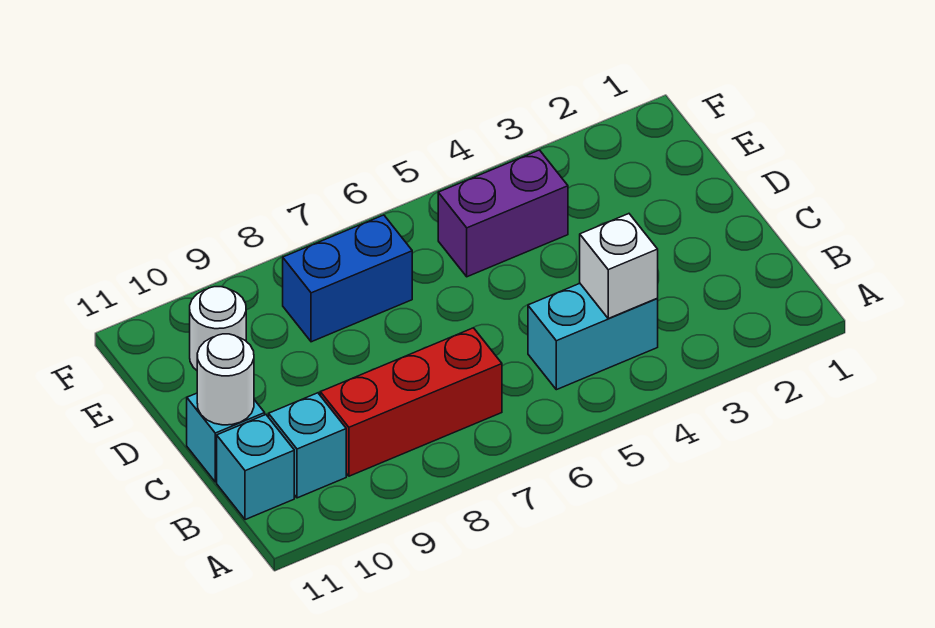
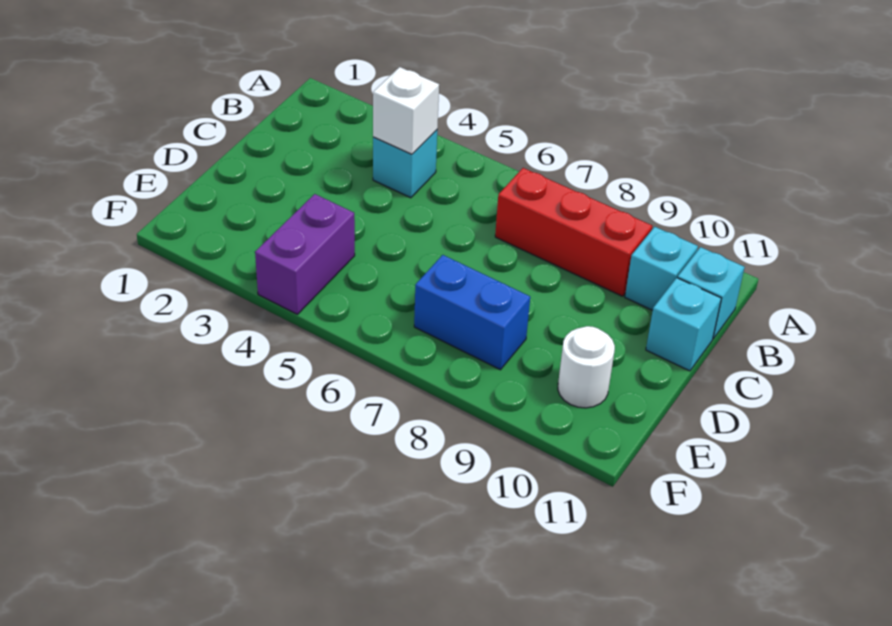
cyan brick B4:B5 level 1 -> cyan brick B4 level 1
white round brick C11 level 2 -> none
purple brick E4:E5 level 1 -> purple brick E4:F4 level 1

